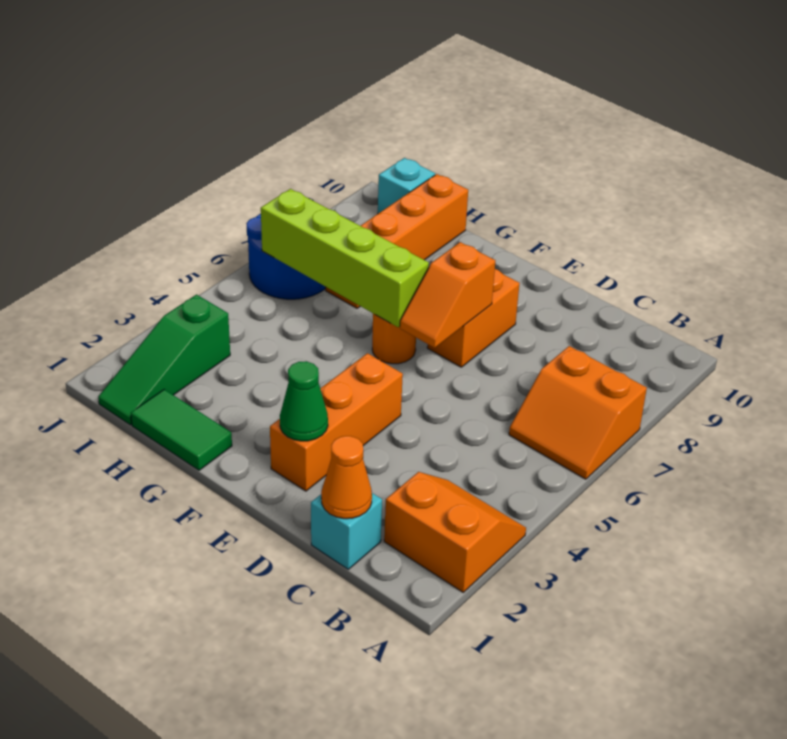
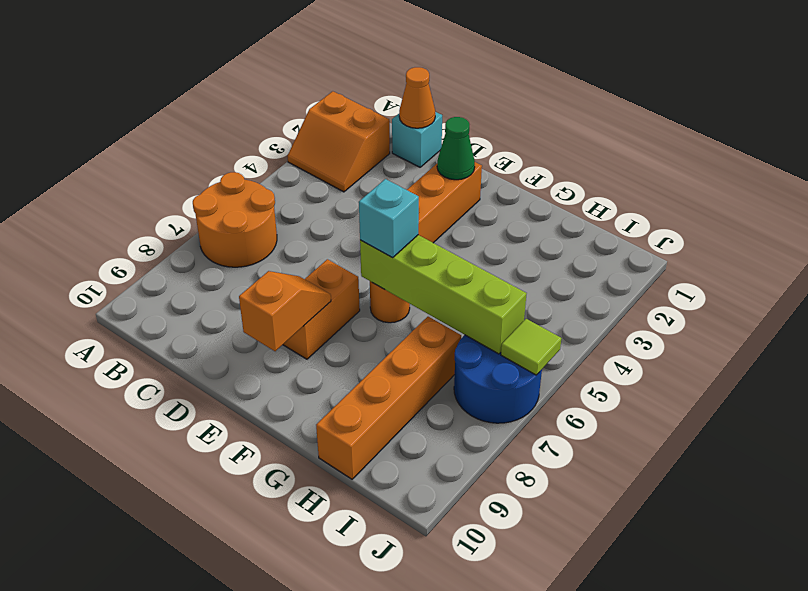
orange slope A6:B7 level 1 top 7 -> orange round brick A6:B7 level 1
orange slope E6:E7 level 2 top 7 -> orange slope E8:E9 level 2 top 9
green tile G1:H1 level 1 -> none
green slope I1:I3 level 1 top 3 -> none
cyan brick I10 level 1 -> cyan brick F6 level 3
none -> lime tile J6 level 2

